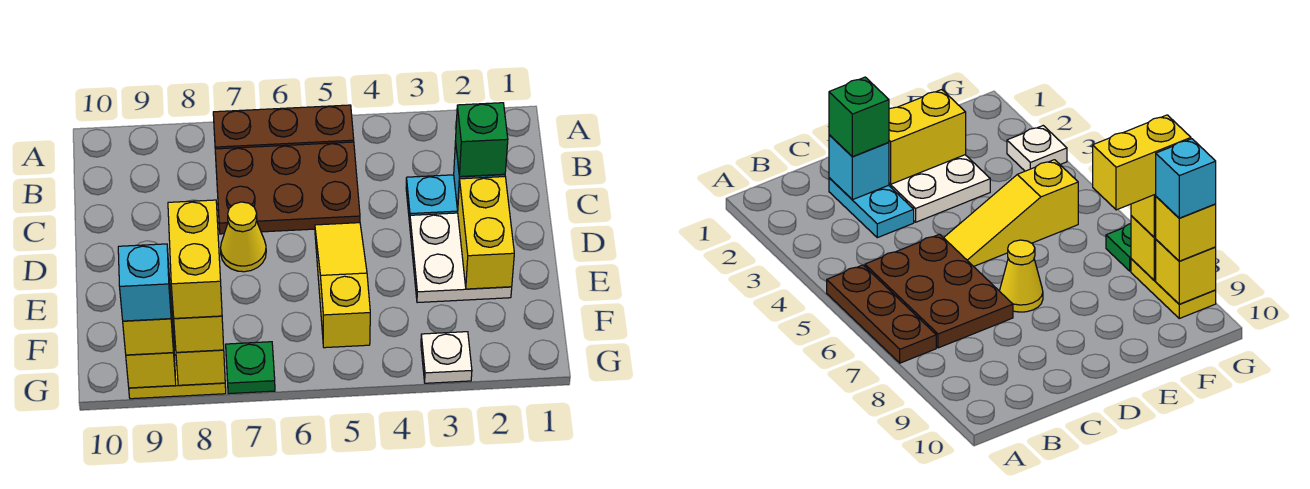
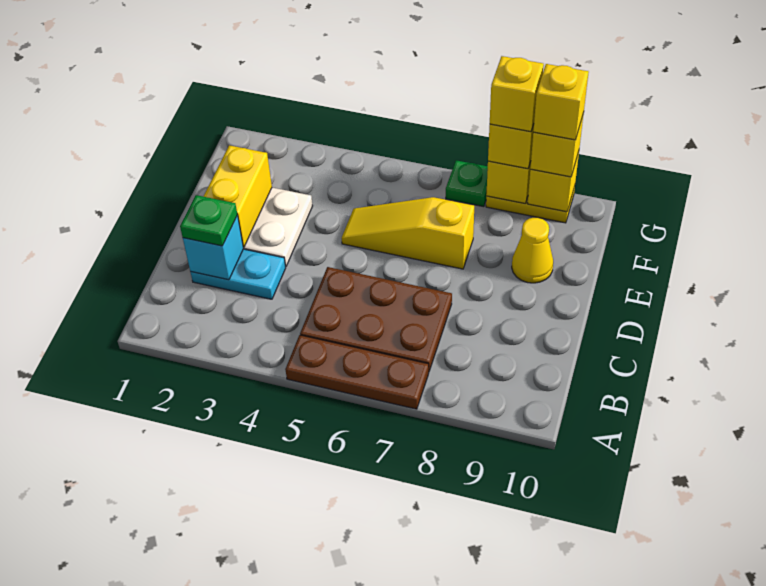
green brick C2 level 3 -> green plate C2 level 3
yellow slope D5:F5 level 1 top F -> yellow slope E5:E7 level 1 top 7
yellow cone D7 level 1 -> yellow cone E9 level 1
yellow brick F8:G8 level 4 -> yellow brick G8 level 4
white plate G3 level 1 -> none
cyan brick G9 level 4 -> yellow brick G9 level 4

